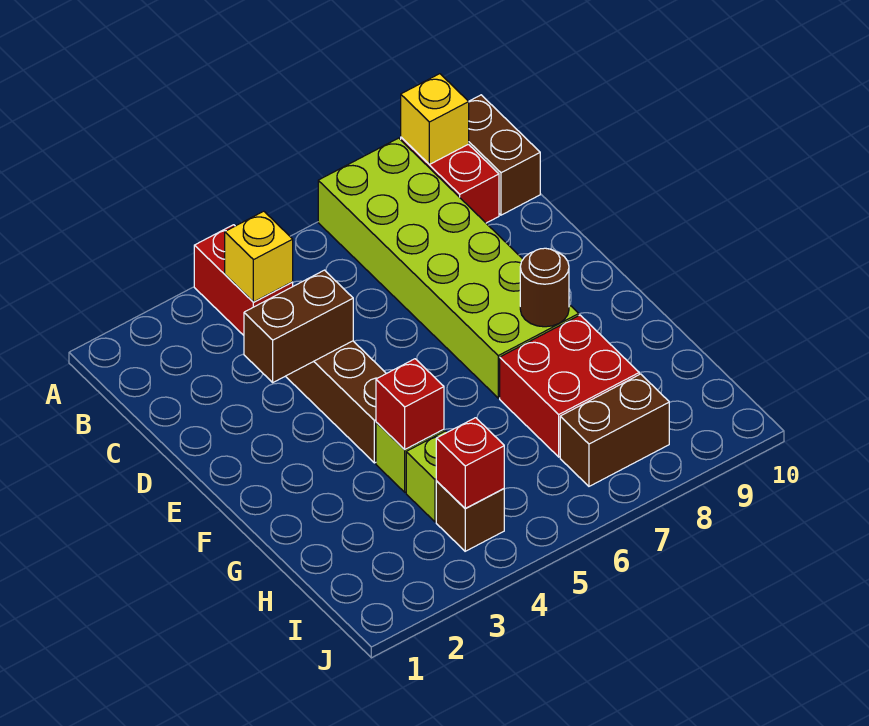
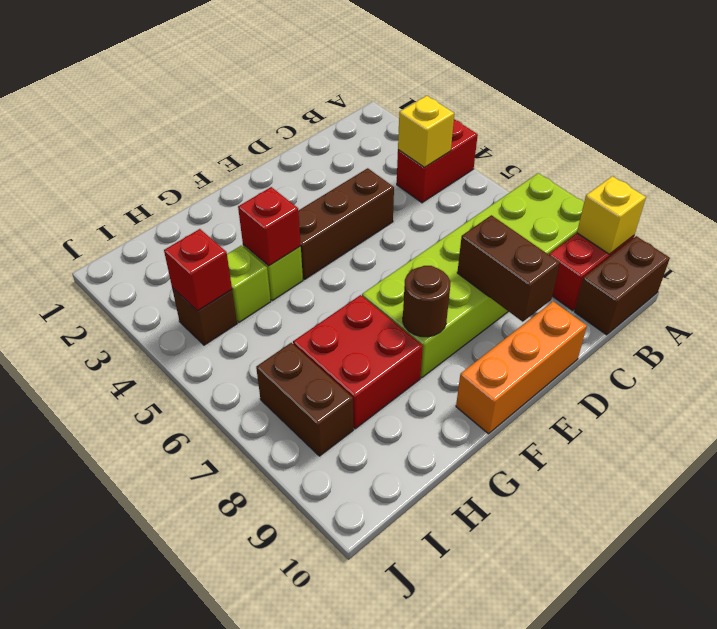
brown brick D3:D4 level 2 -> brown brick D8:D9 level 2
none -> orange brick D10:F10 level 1

